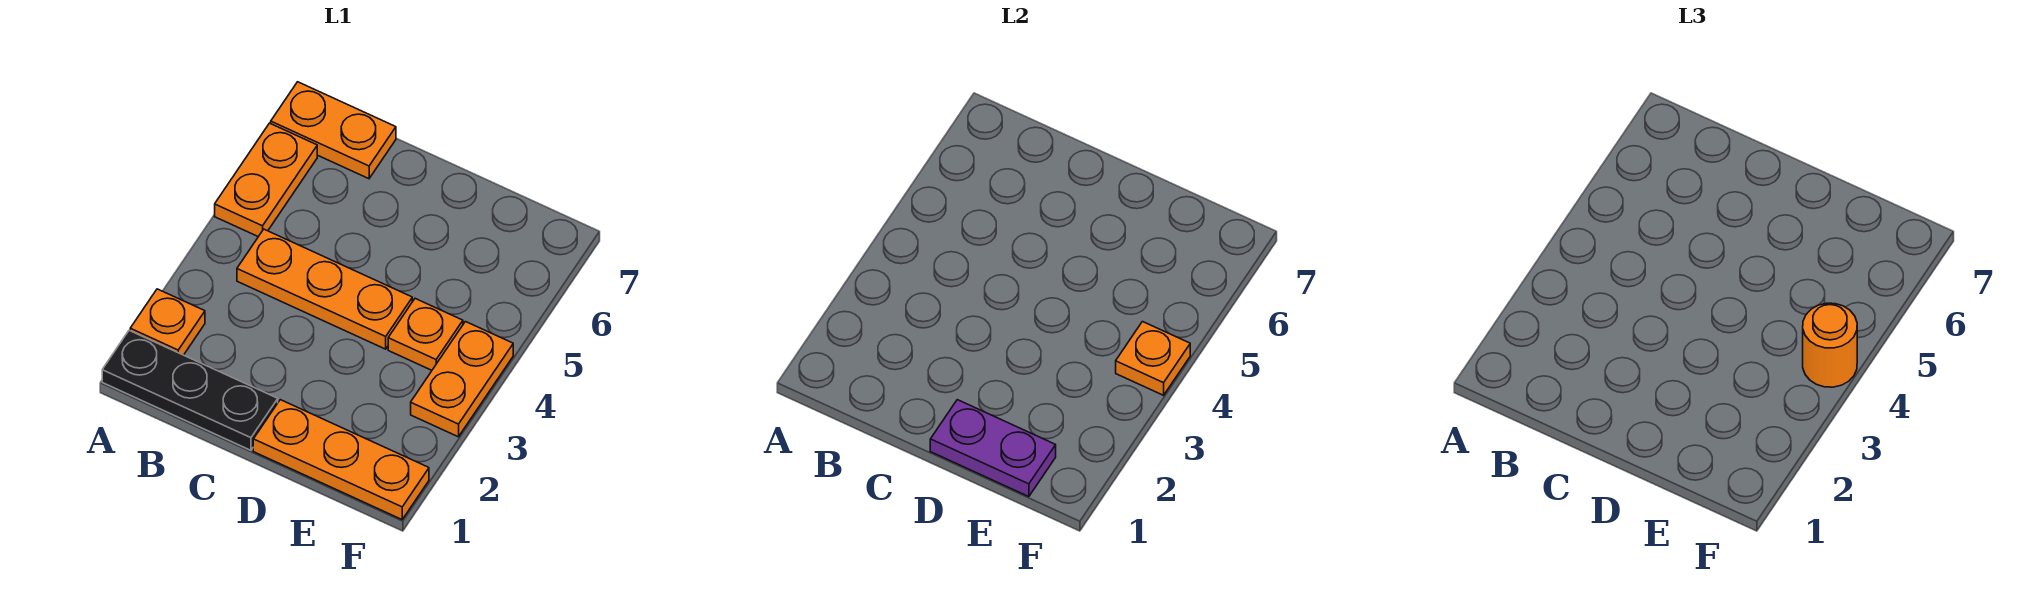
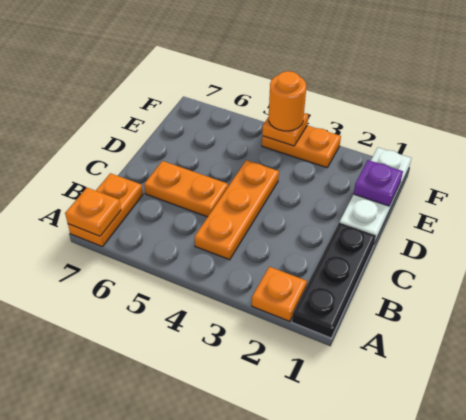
orange plate A5:A6 level 1 -> orange plate C5:C6 level 1
orange plate D1:F1 level 1 -> white plate D1:F1 level 1
purple plate D1:E1 level 2 -> purple plate E1 level 2
orange plate E4 level 1 -> orange plate A7 level 2

